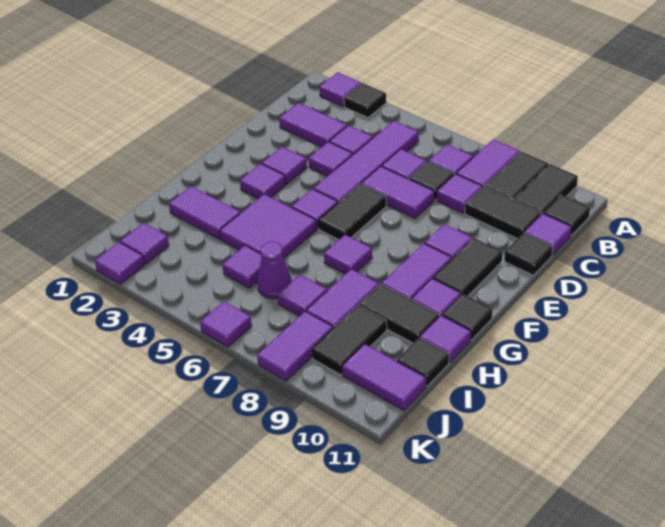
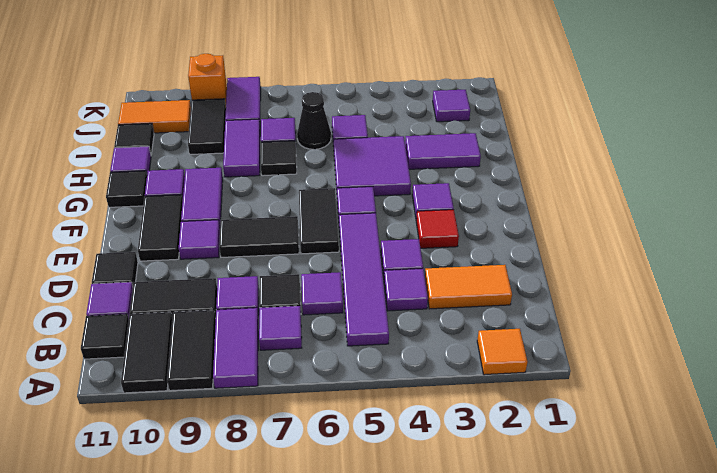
purple tile A2 level 1 -> orange tile A2 level 1
black tile A3 level 1 -> black tile H7 level 1
purple tile C2:C3 level 1 -> orange tile C2:C3 level 1
purple tile D6:D7 level 1 -> none
purple tile E3 level 1 -> red tile E3 level 1
purple tile G7 level 1 -> none
black tile H9:H10 level 1 -> black tile E7:E8 level 1
purple cone I6 level 1 -> black cone I6 level 1
purple tile J10:J11 level 1 -> orange tile J10:J11 level 1
purple tile K2 level 1 -> none
purple tile K6 level 1 -> none
none -> orange brick K9 level 1

